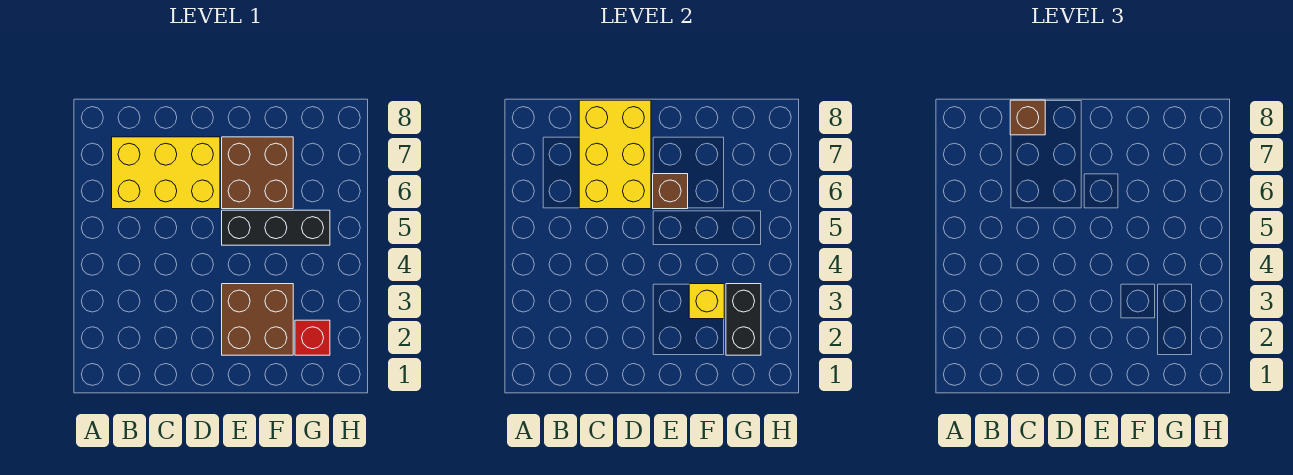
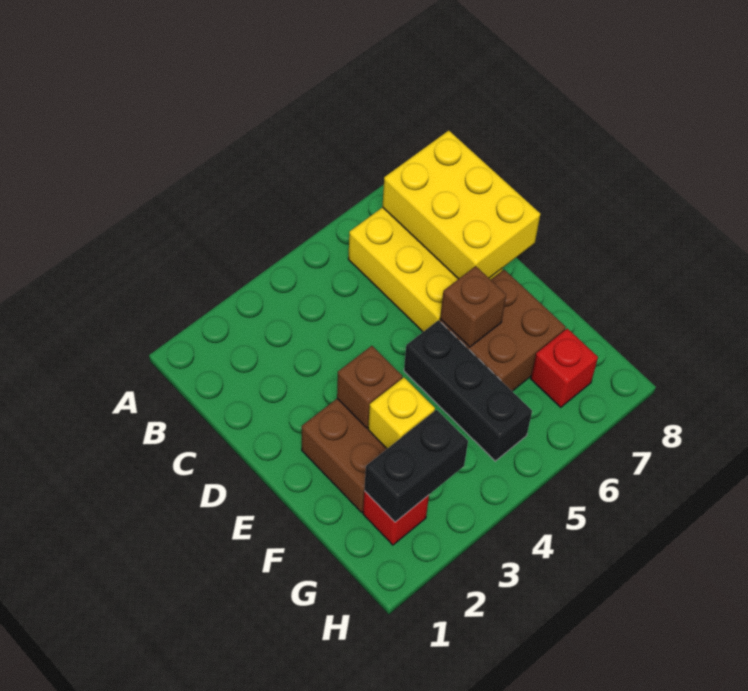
yellow brick C6:D8 level 2 -> yellow brick B7:D8 level 2
brown brick C8 level 3 -> brown brick E3 level 2
none -> red brick G7 level 1

